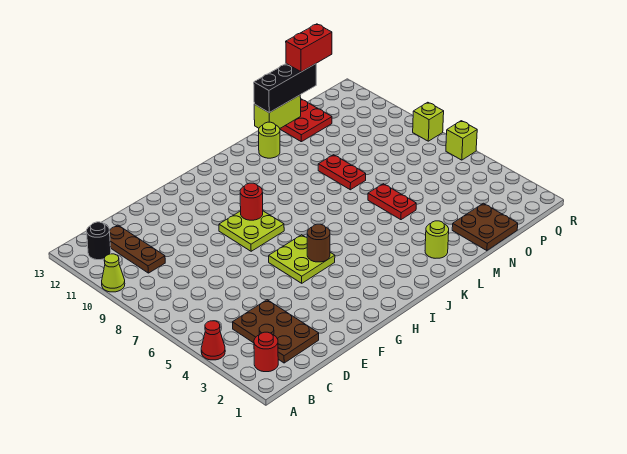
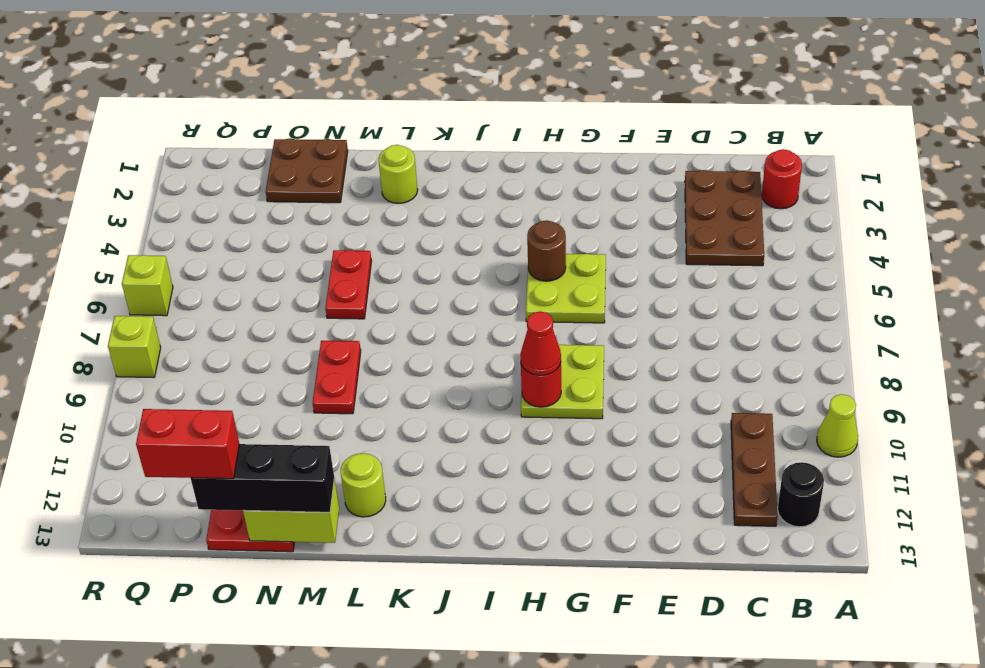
red cone A4 level 1 -> red cone H9 level 3

